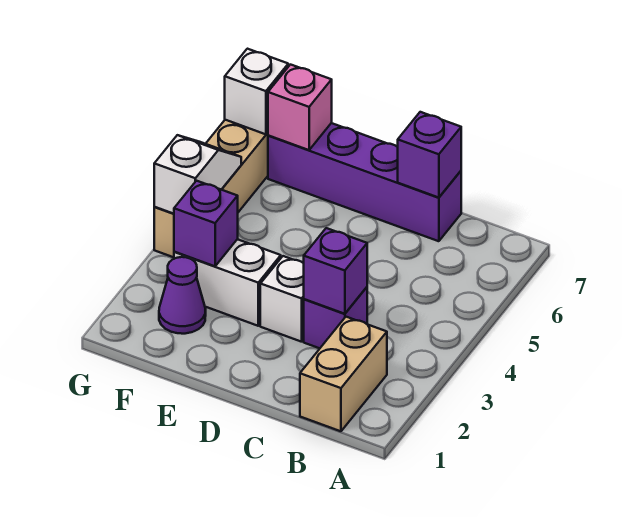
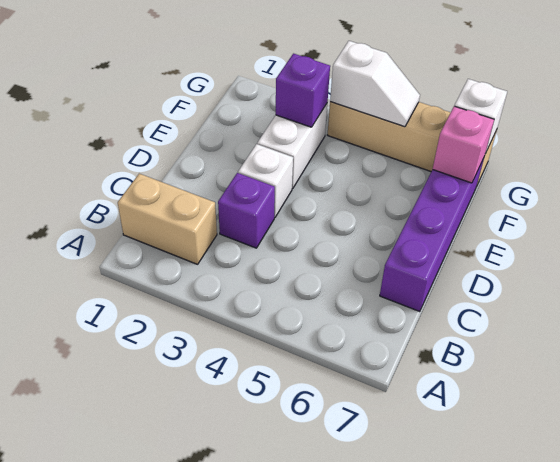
purple brick C3 level 2 -> none
purple brick C7 level 2 -> none
purple cone F2 level 1 -> none

